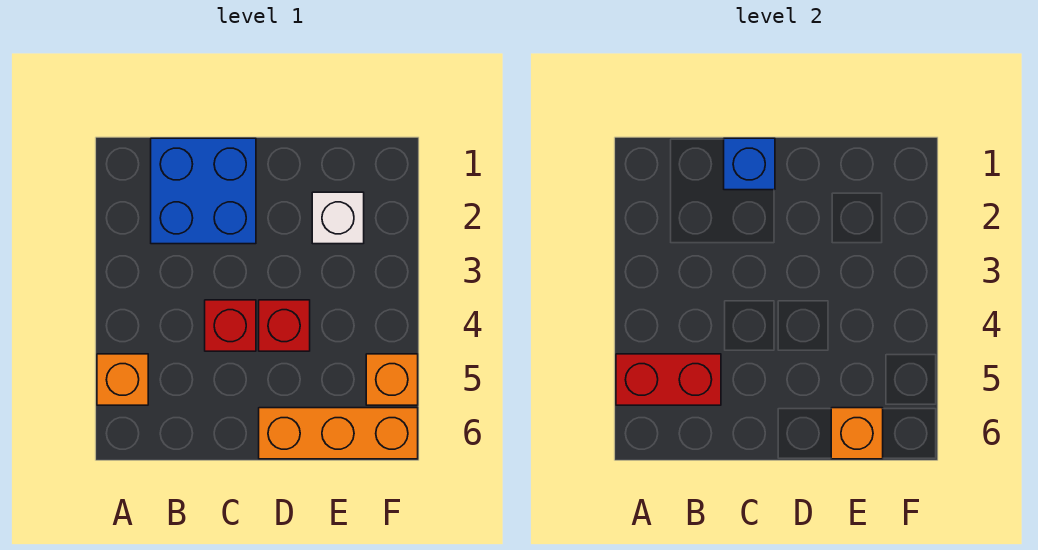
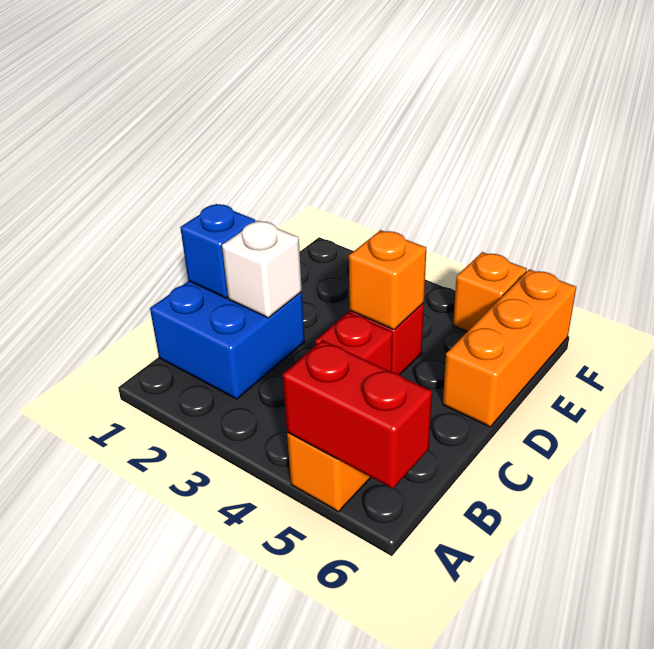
red brick A5:B5 level 2 -> red brick A5:A6 level 2
white brick E2 level 1 -> white brick C2 level 2
orange brick E6 level 2 -> orange brick D4 level 2

